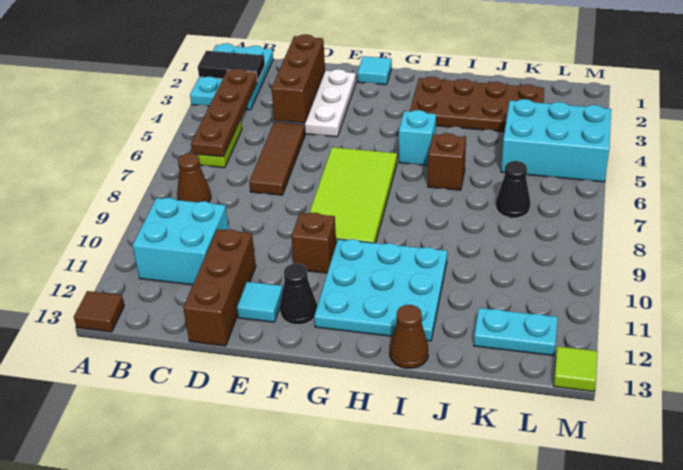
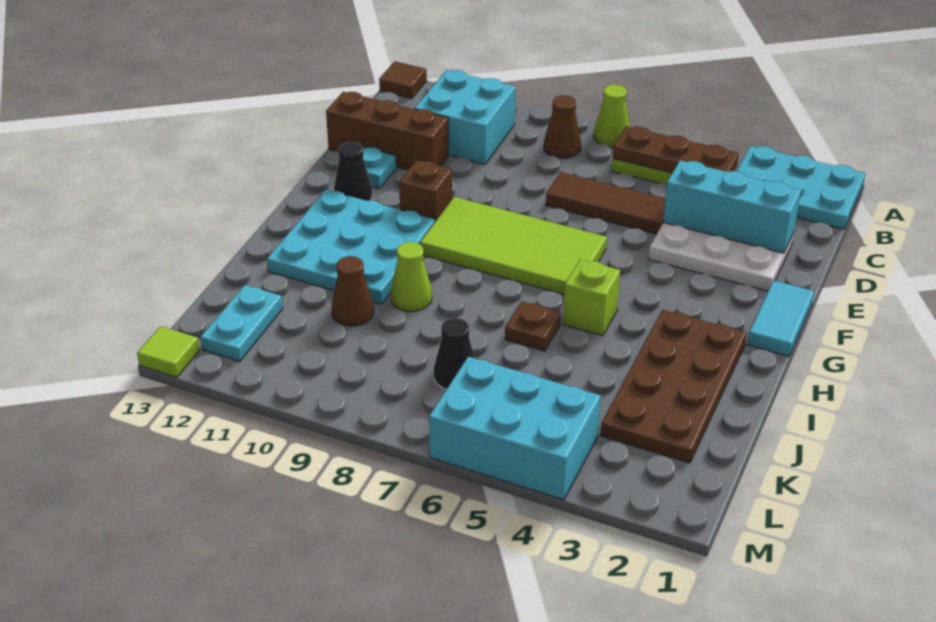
black tile A2:B2 level 2 -> none
none -> lime cone A7 level 1
brown plate B3:B6 level 2 -> brown plate B4:B6 level 2
brown brick D2:D4 level 2 -> cyan brick D2:D4 level 2
cyan tile E12 level 1 -> cyan plate E12 level 1
cyan tile F1 level 1 -> cyan tile F1:G1 level 1
cyan brick H5 level 1 -> lime brick H5 level 1
brown brick I6 level 1 -> brown plate I6 level 1
none -> lime cone I9 level 1
brown cone I13 level 1 -> brown cone J10 level 1
cyan brick K4:M5 level 1 -> cyan brick L4:M6 level 1

